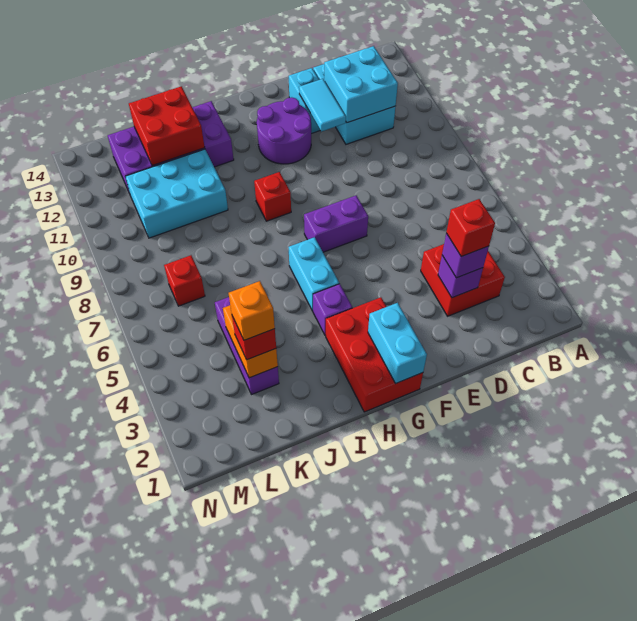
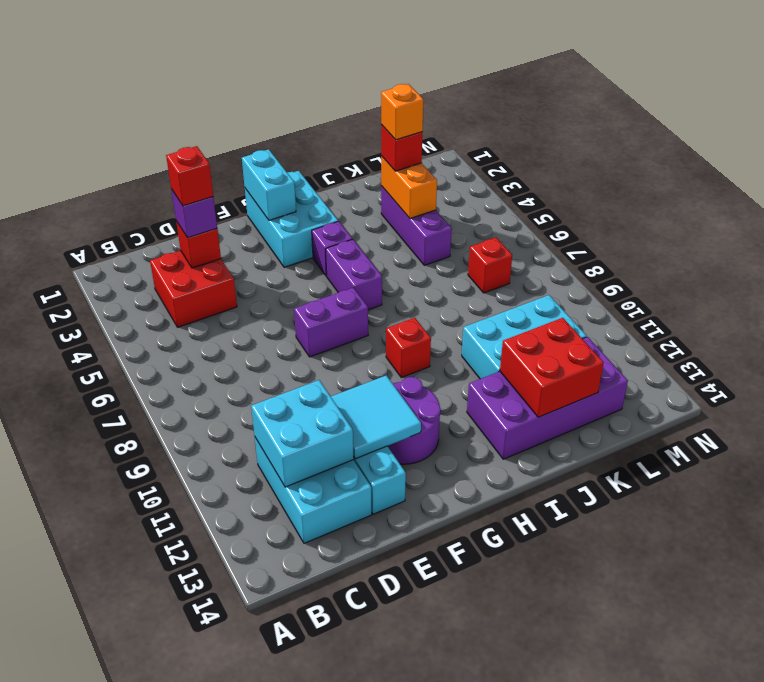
purple brick D3 level 2 -> red brick D3 level 2
cyan tile E11:E12 level 2 -> cyan tile E11:F12 level 2
red brick G1:H3 level 1 -> cyan brick G1:H3 level 1
cyan brick H5:H6 level 1 -> purple brick H5:H6 level 1

